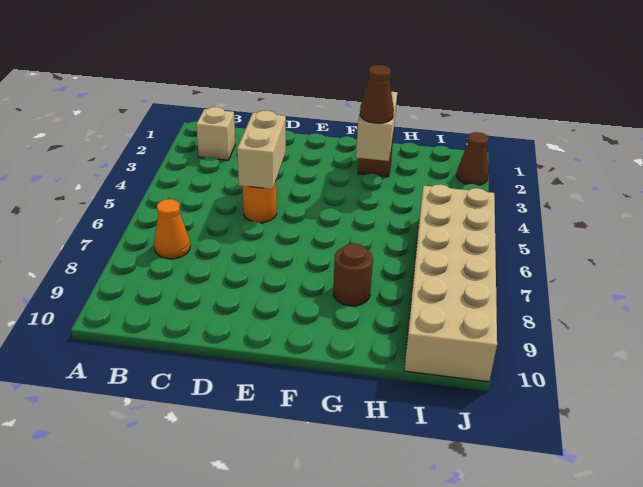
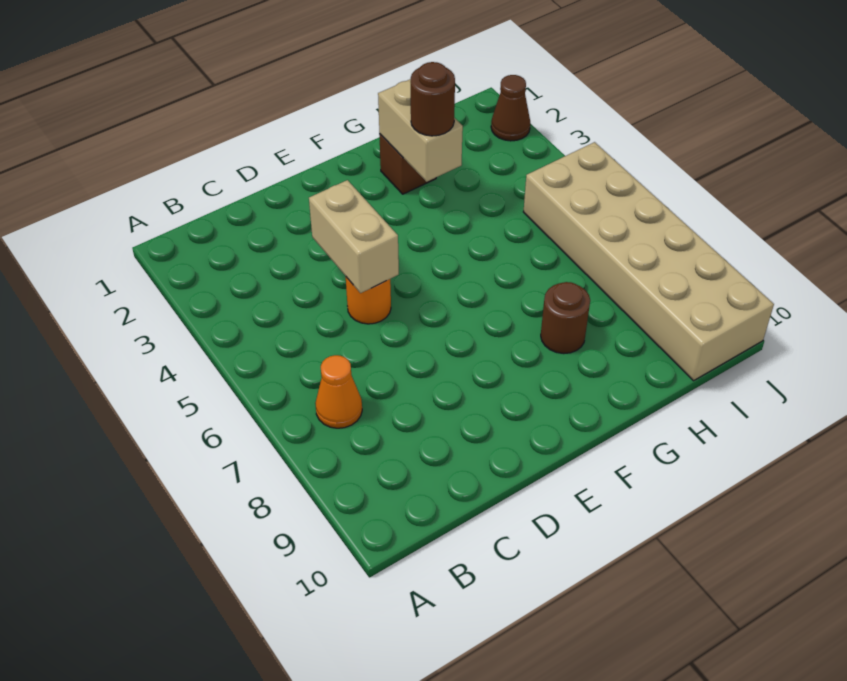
tan brick B2 level 1 -> none
brown cone G3 level 3 -> brown round brick G3 level 3

